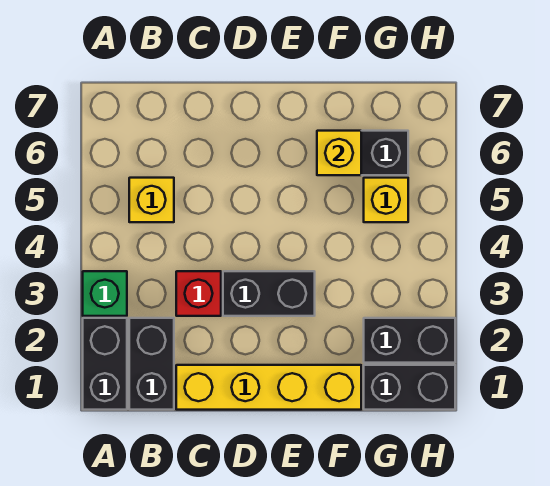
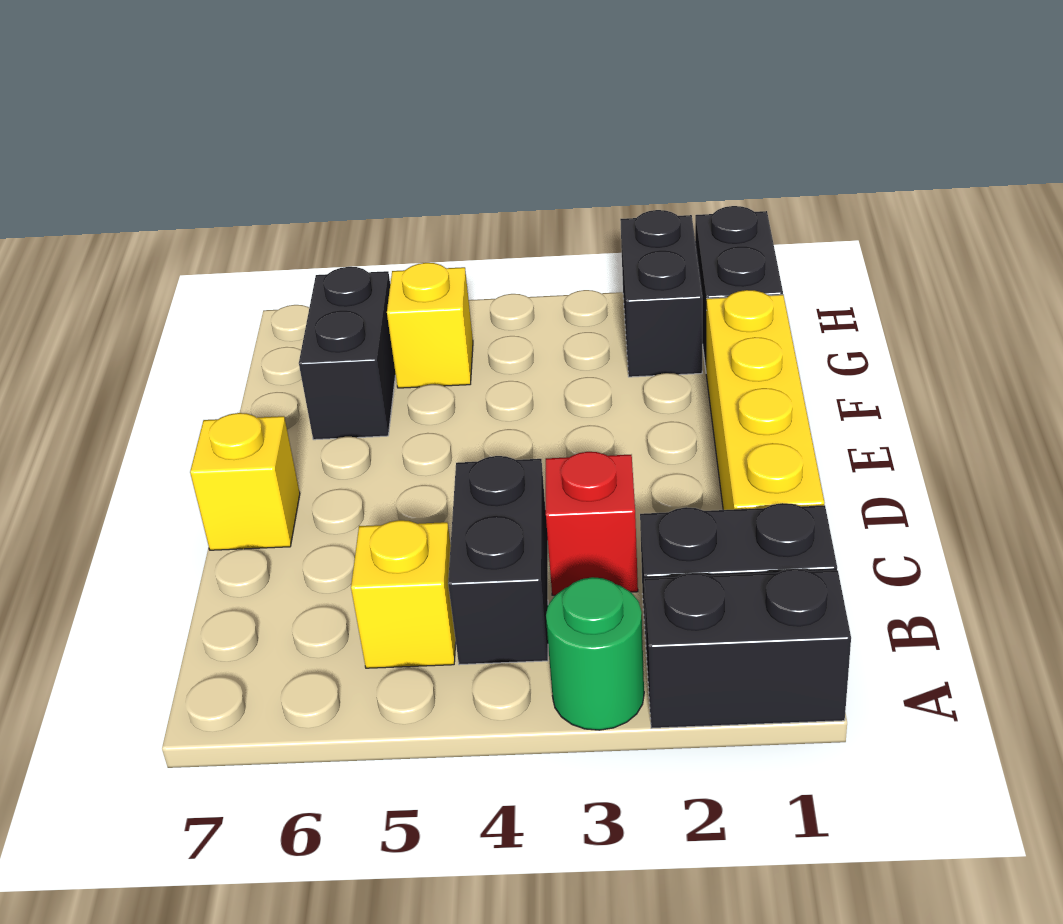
green brick A3 level 1 -> green round brick A3 level 1
black brick D3:E3 level 1 -> black brick B4:C4 level 1
yellow brick F6 level 2 -> yellow brick D7 level 1

